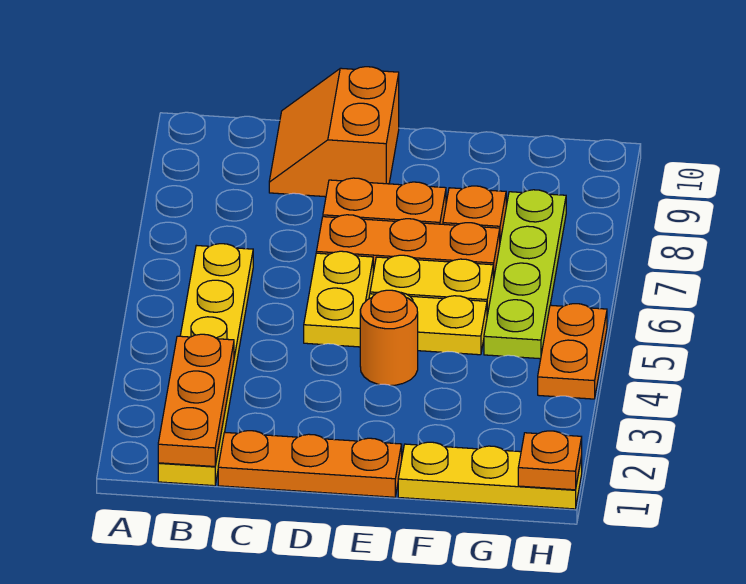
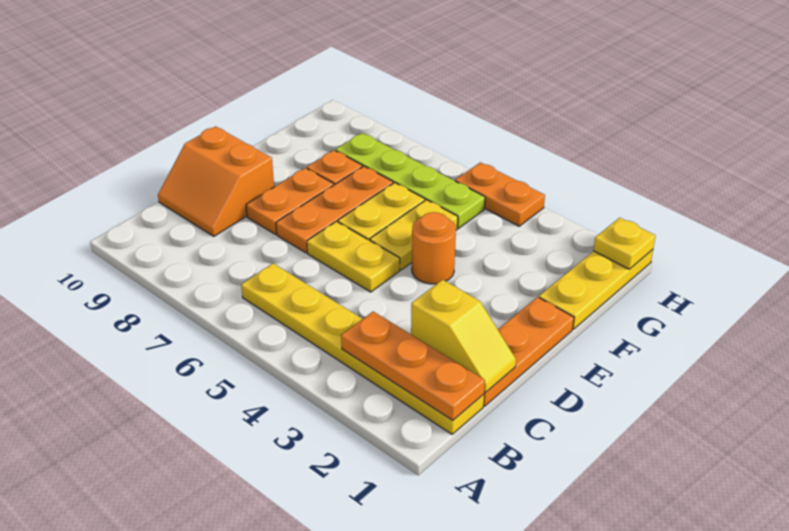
none -> yellow slope C1:C2 level 2 top 2
orange plate H1 level 2 -> yellow plate H1 level 2

